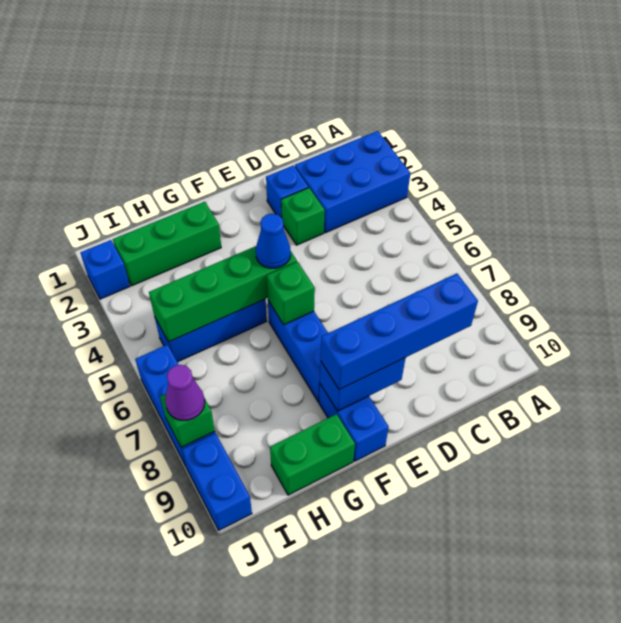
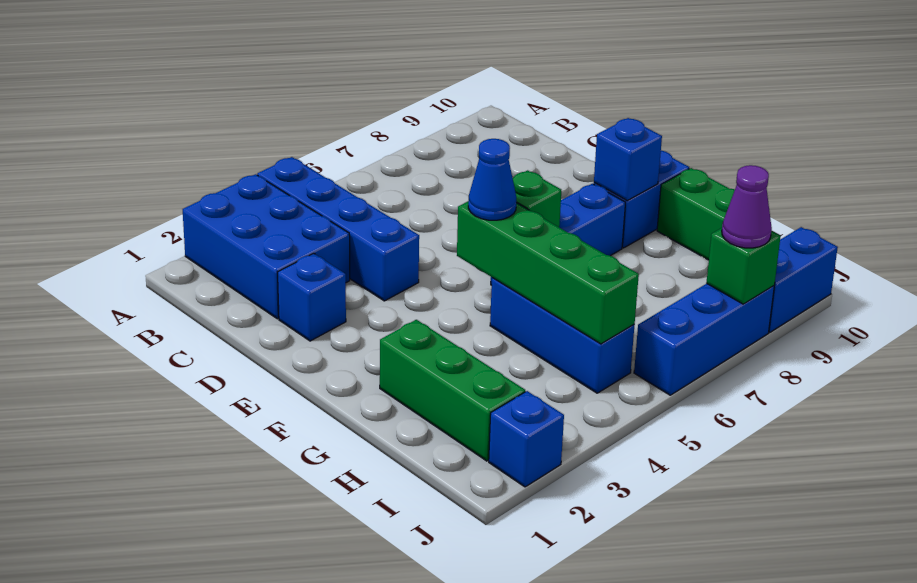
blue brick C9:F9 level 3 -> blue brick A4:D4 level 1
green brick D3 level 1 -> none
blue brick E9:F9 level 2 -> blue brick F9 level 2

